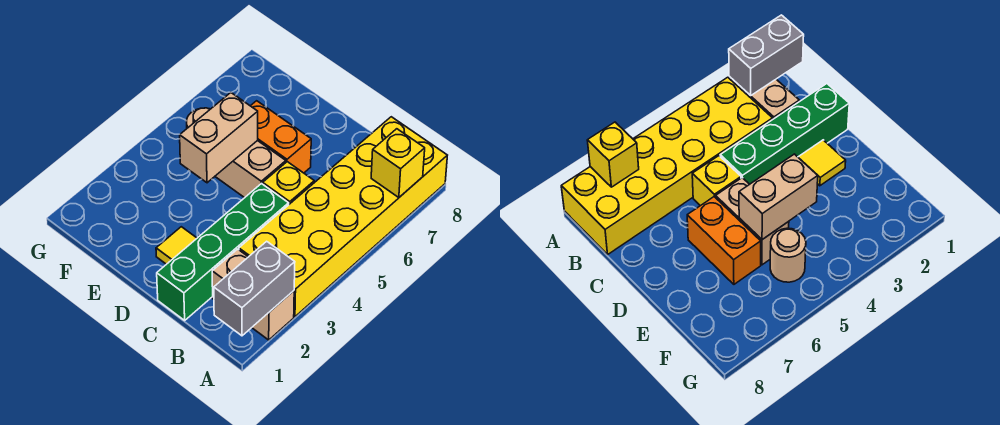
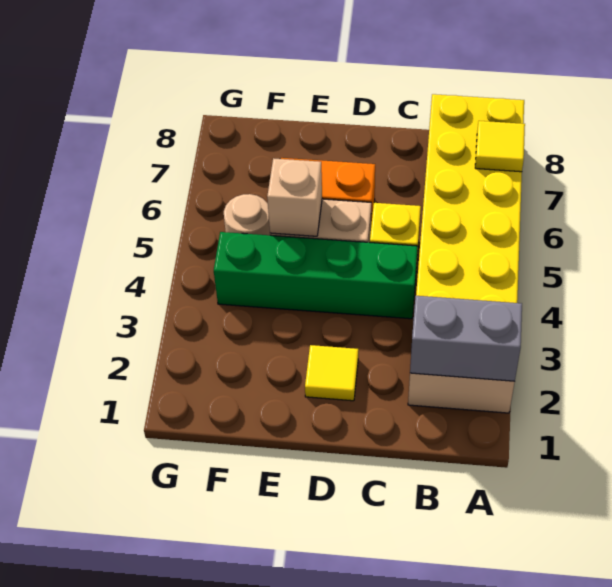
grey brick A1:A2 level 2 -> grey brick A2:B2 level 2
yellow brick A7 level 2 -> yellow tile A7 level 2
green brick C1:C4 level 1 -> green brick C4:F4 level 1
tan brick E4:E5 level 2 -> tan brick E5 level 2

